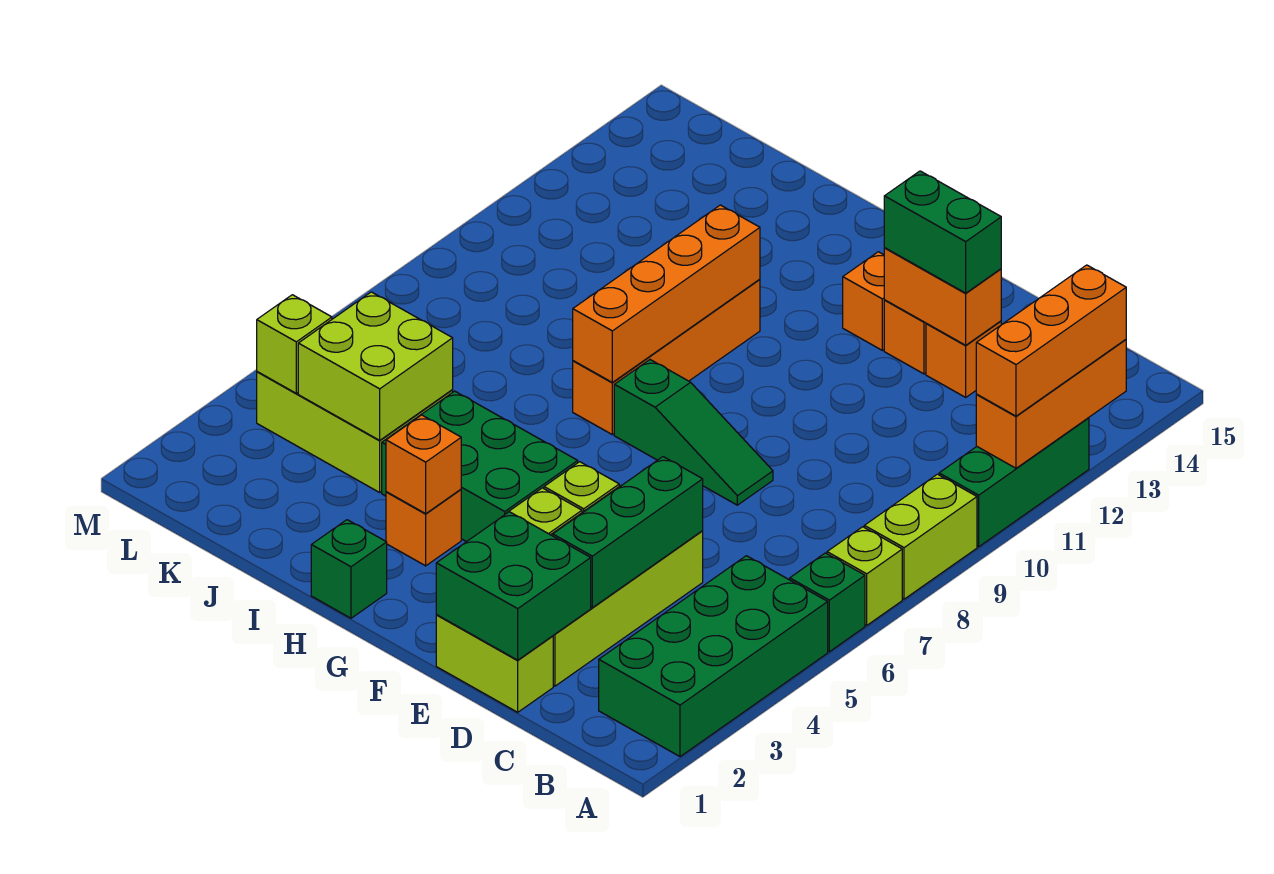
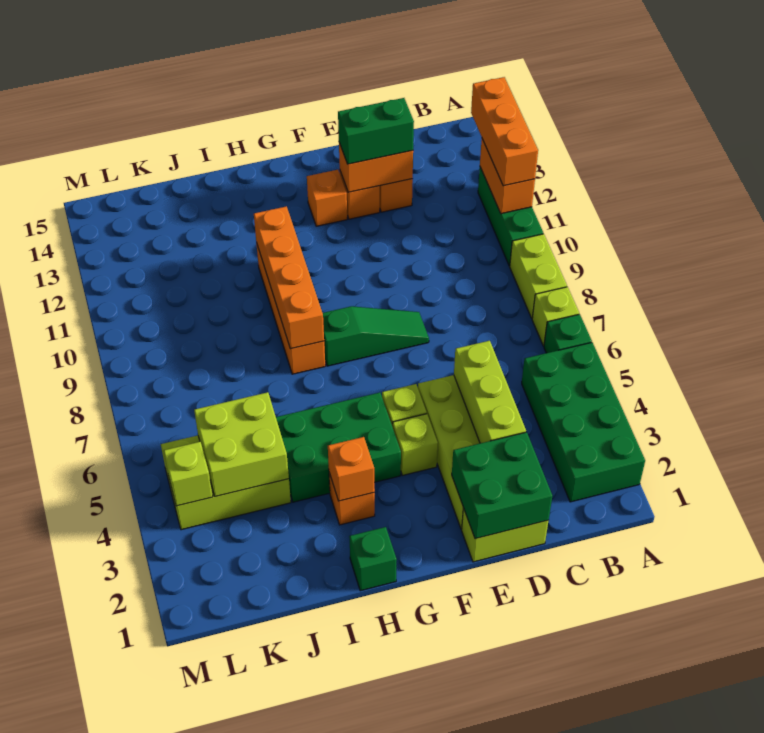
orange brick A11:A13 level 2 -> orange brick A11:A12 level 2
green brick D3:D5 level 2 -> lime brick D3:D5 level 2

